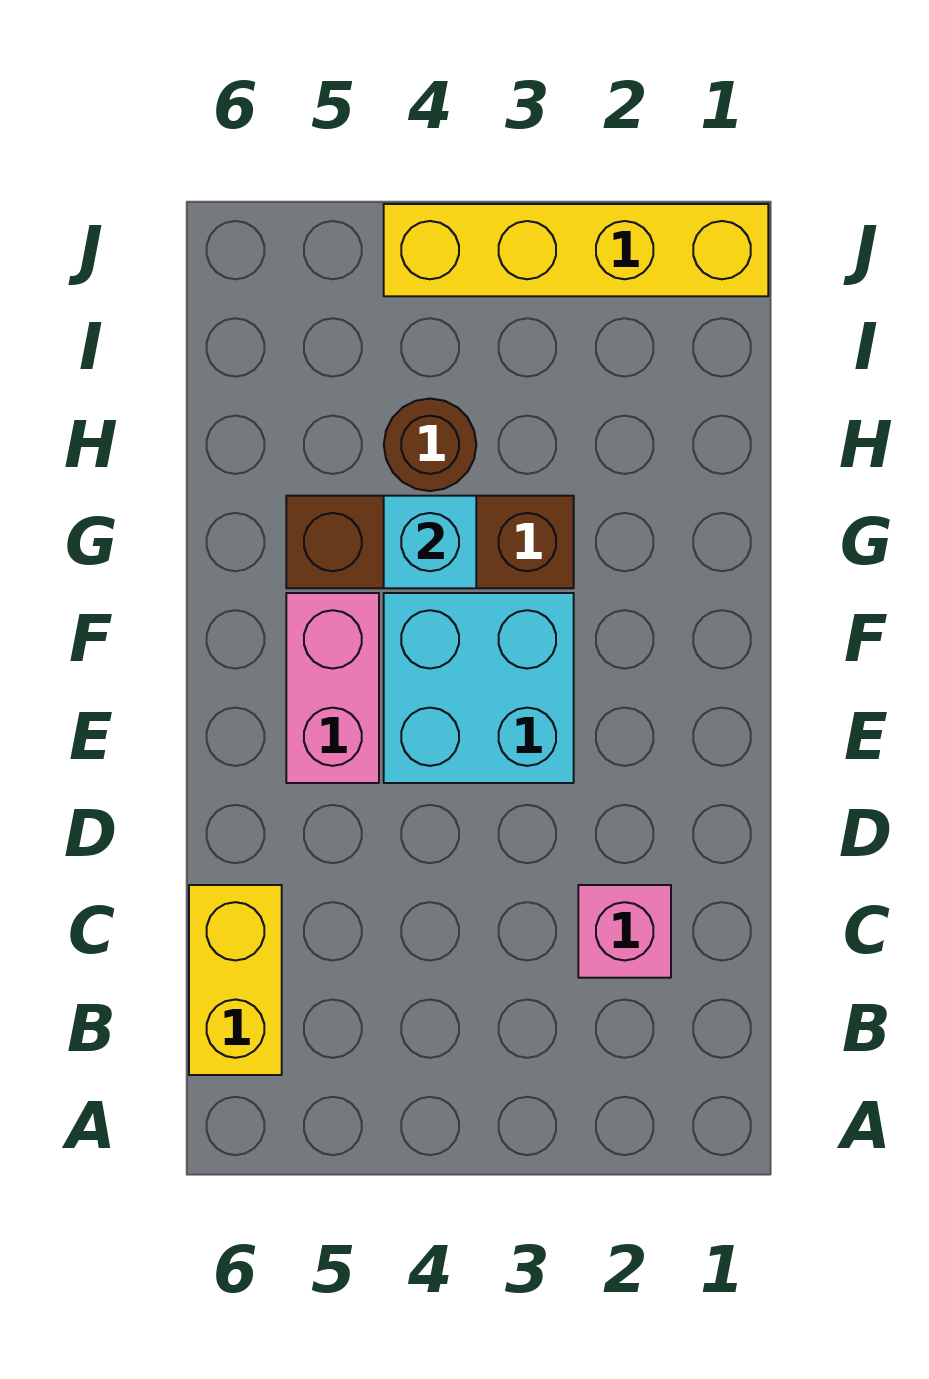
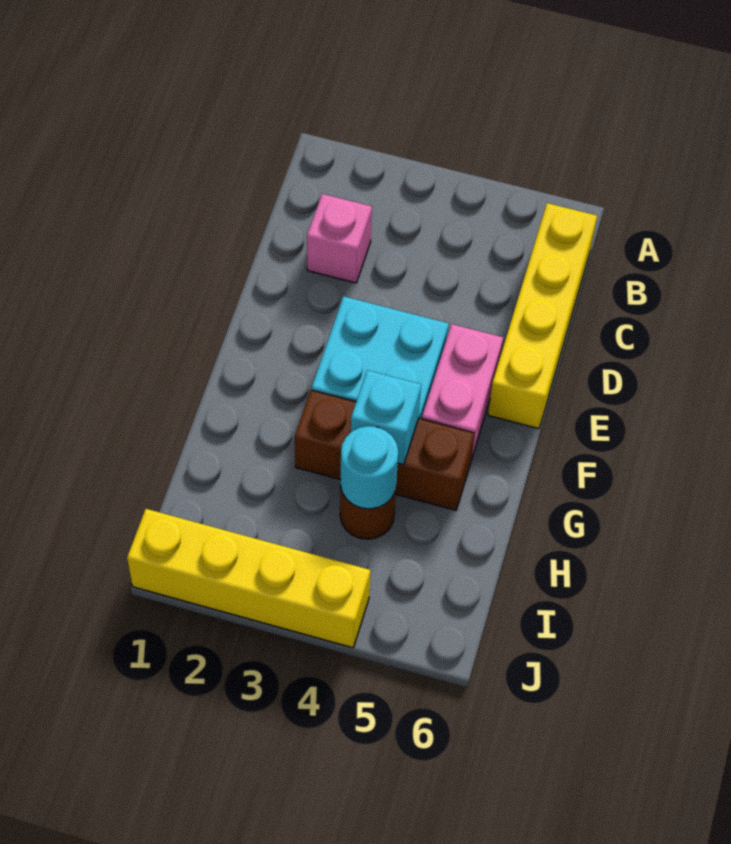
yellow brick B6:C6 level 1 -> yellow brick B6:E6 level 1
none -> cyan round brick H4 level 2

